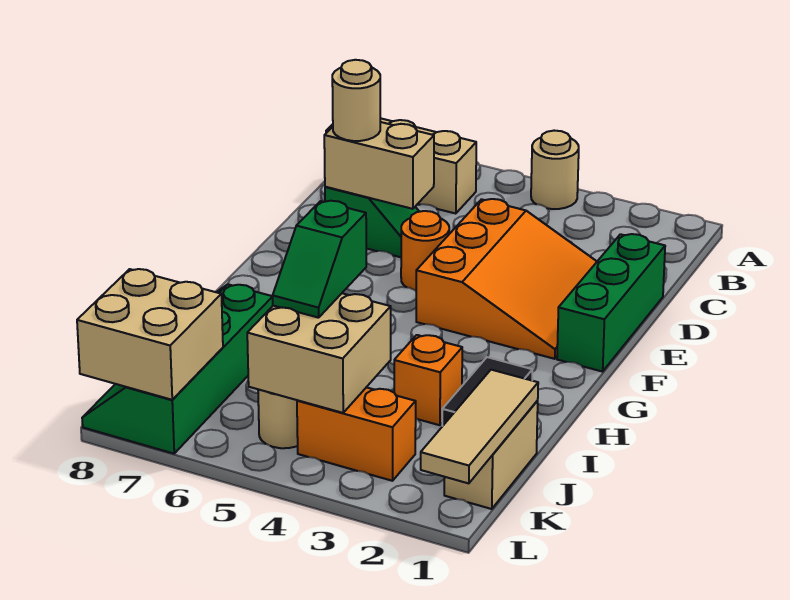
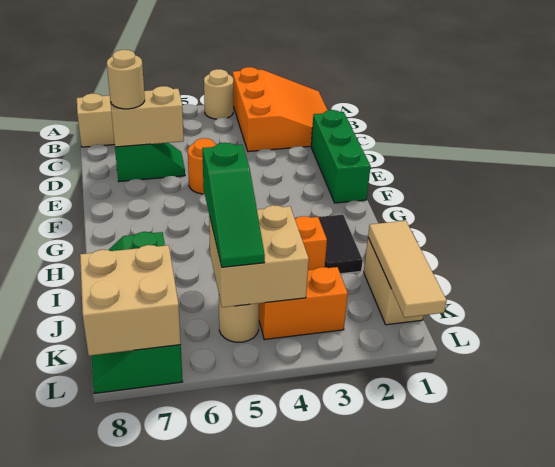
orange slope D2:F4 level 1 top 4 -> orange slope A1:C3 level 1 top 3
green slope I5:J5 level 3 top I -> green slope I5:K5 level 3 top I

